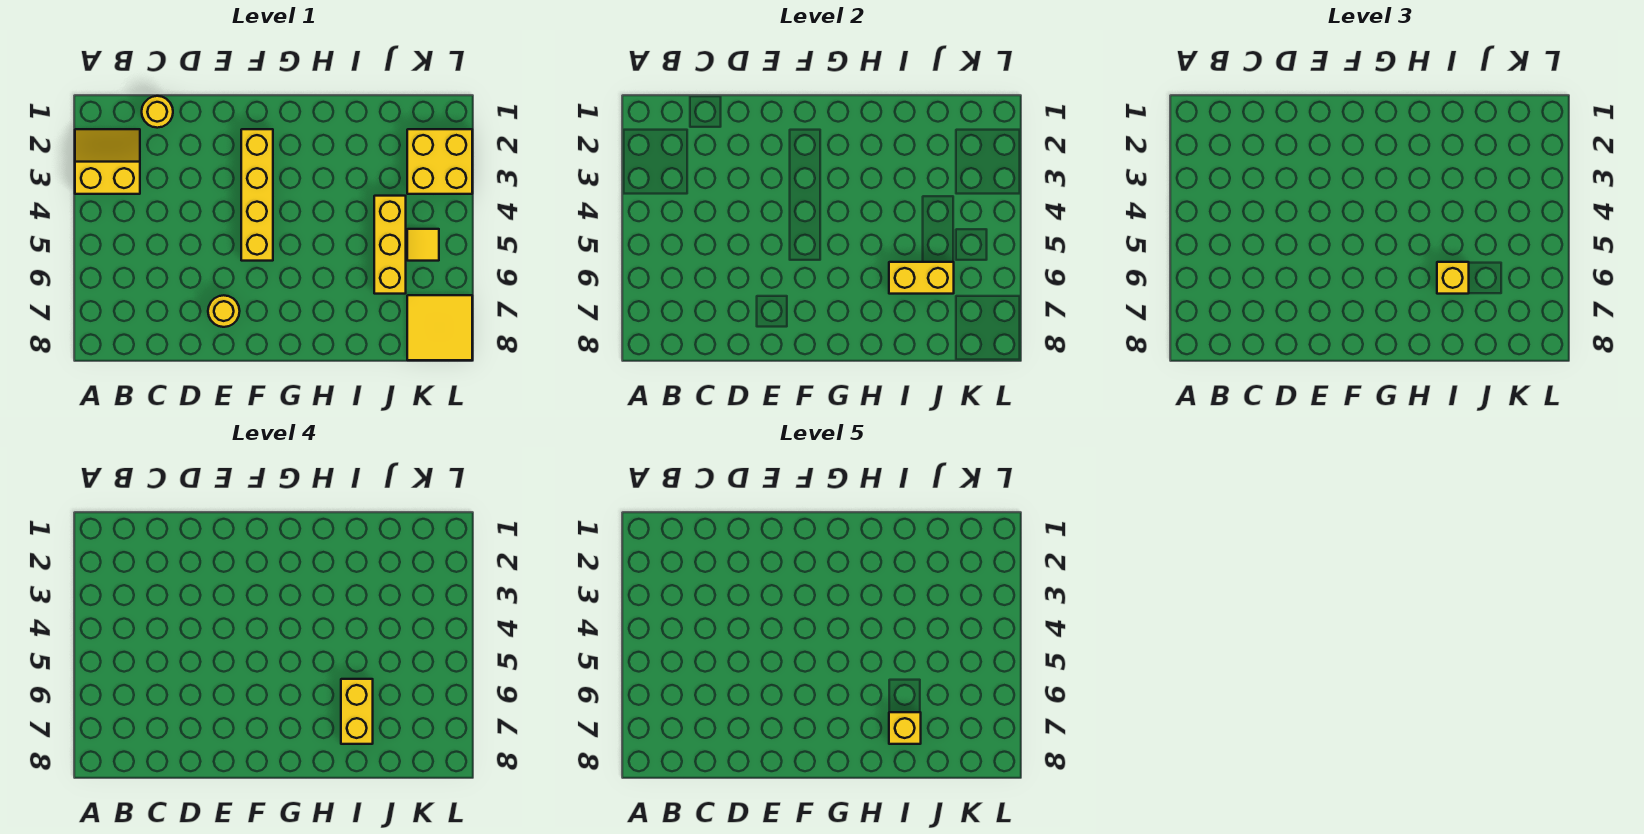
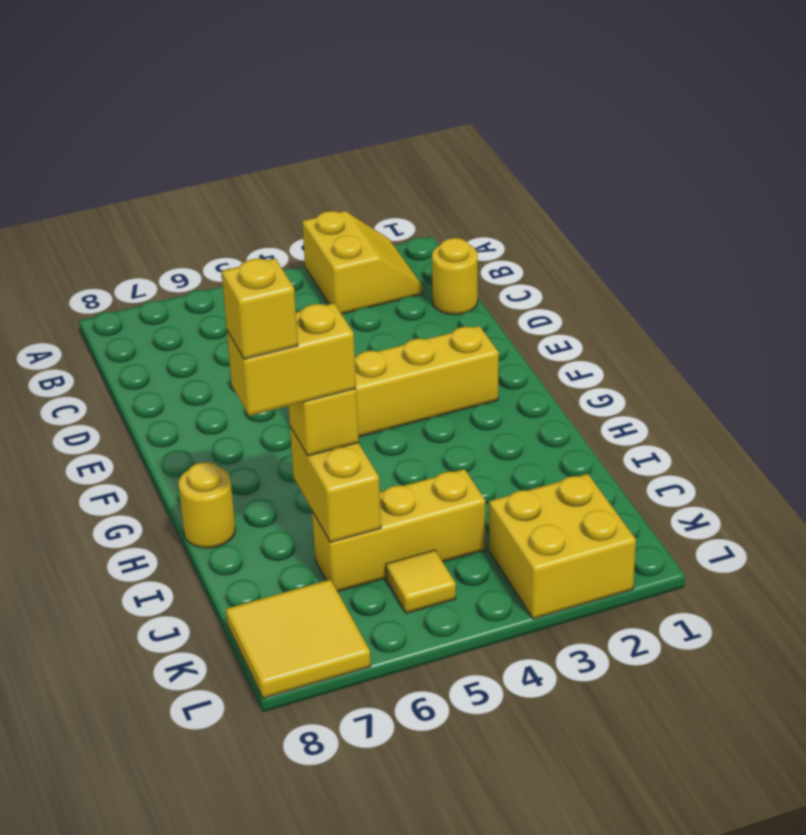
yellow round brick E7 level 1 -> yellow round brick H8 level 1

